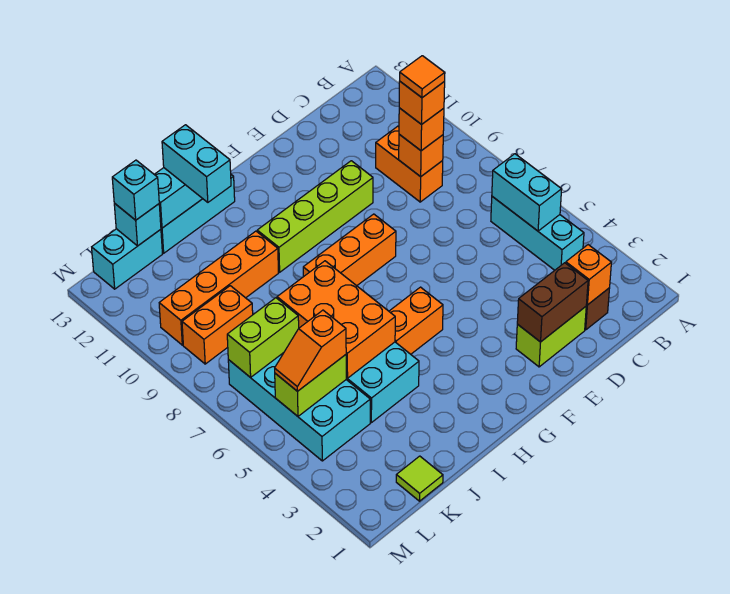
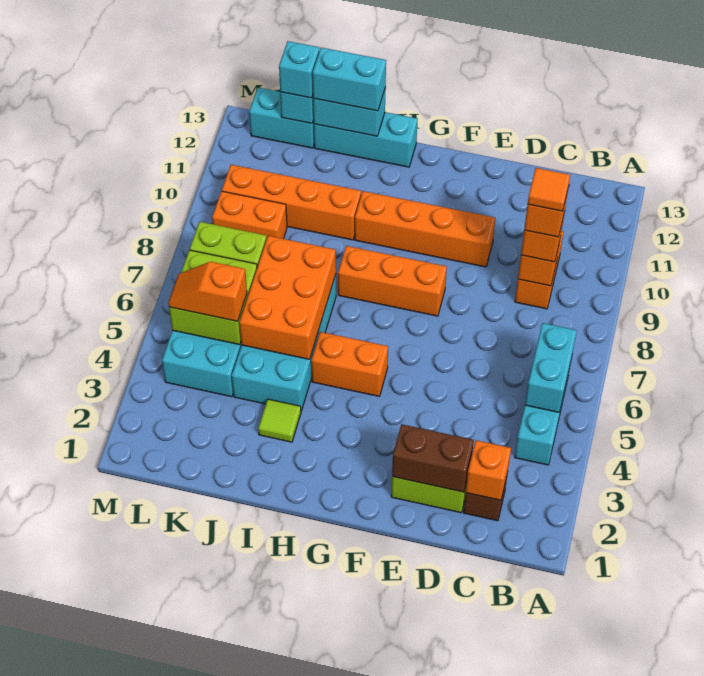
lime brick E10:H10 level 1 -> orange brick E10:H10 level 1
cyan brick I12:I13 level 3 -> cyan brick I13:J13 level 3
lime tile K1 level 1 -> lime tile I3 level 1
lime brick K5:L5 level 2 -> lime brick K5:L6 level 2

